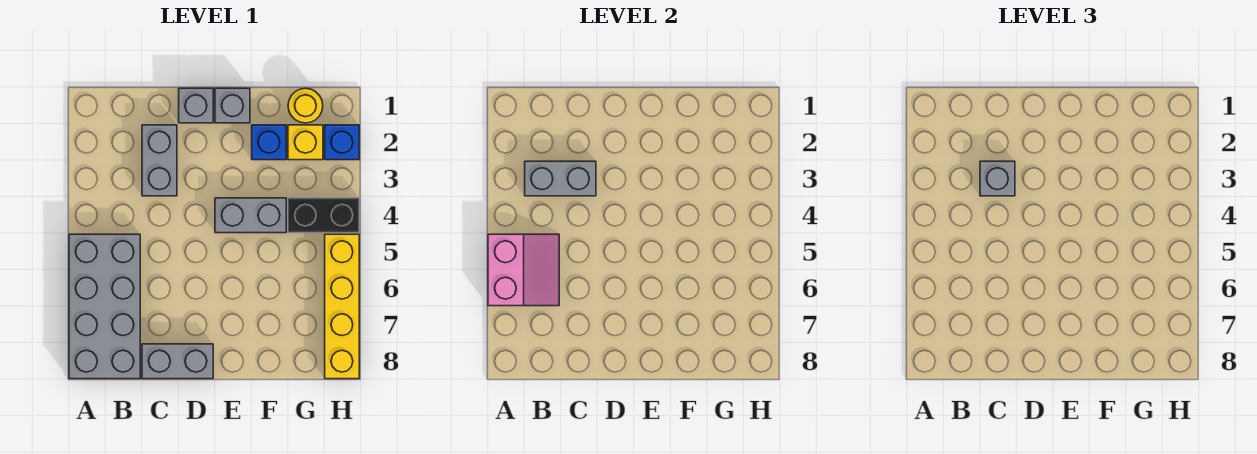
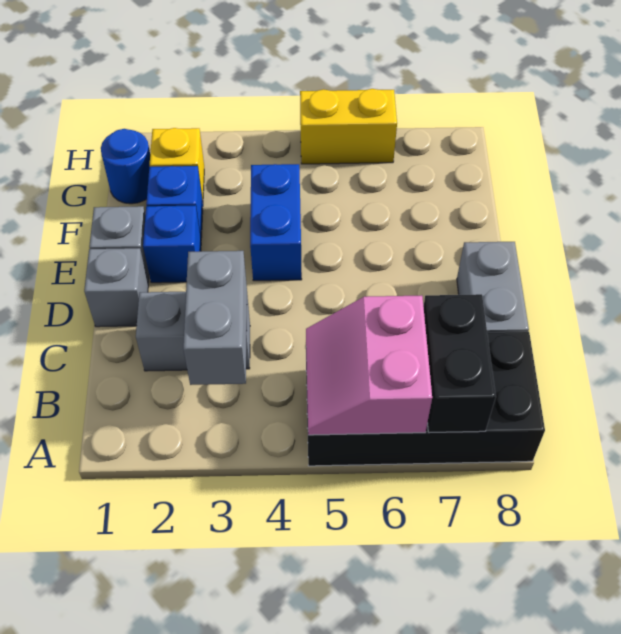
grey brick A5:B8 level 1 -> black brick A5:B8 level 1
pink slope A5:B6 level 2 top A -> pink slope A5:B6 level 2 top 6
grey brick C3 level 3 -> none
grey brick E4:F4 level 1 -> blue brick E4:F4 level 1
yellow round brick G1 level 1 -> blue round brick G1 level 1
black brick G4:H4 level 1 -> black brick A7:B7 level 2
blue brick H2 level 1 -> blue brick E2 level 1
yellow brick H5:H8 level 1 -> yellow brick H5:H6 level 1

